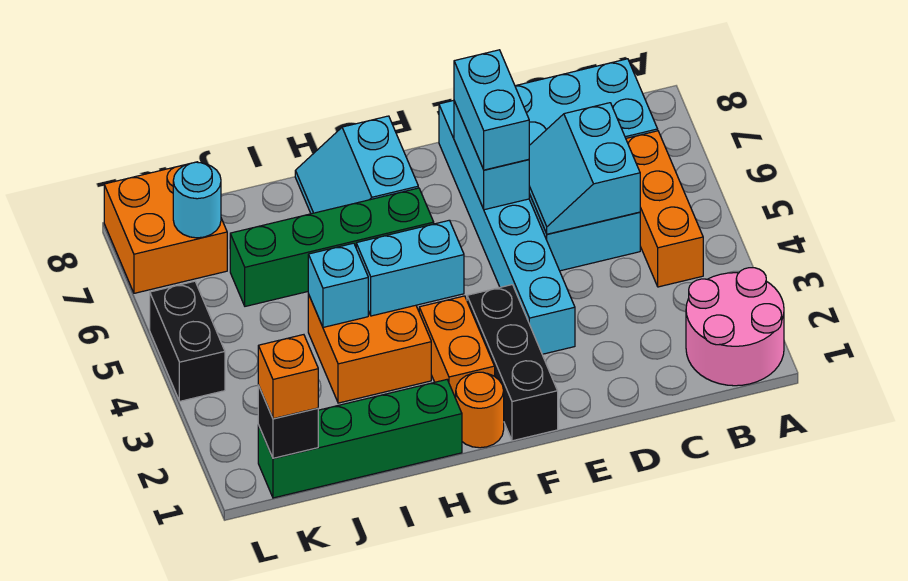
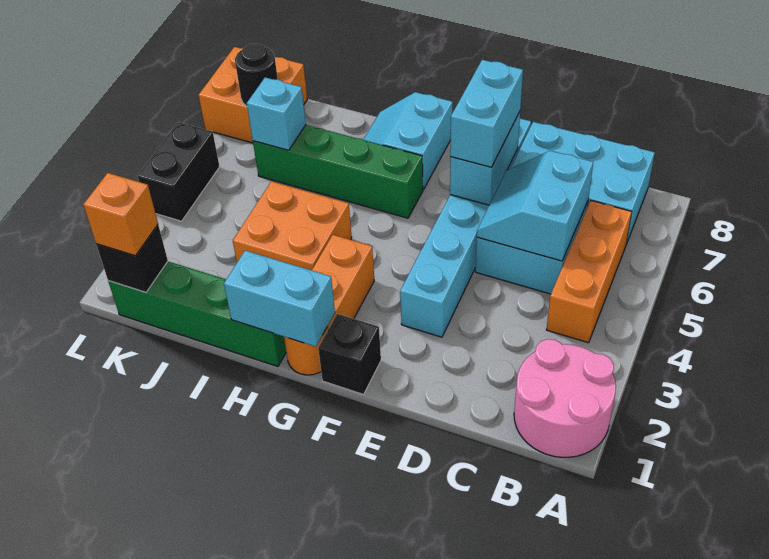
black brick F1:F3 level 1 -> black brick F1 level 1
cyan brick G4:H4 level 2 -> cyan brick G1:H1 level 2
cyan brick I4 level 2 -> cyan brick J6 level 2
cyan round brick K7 level 2 -> black round brick K7 level 2

